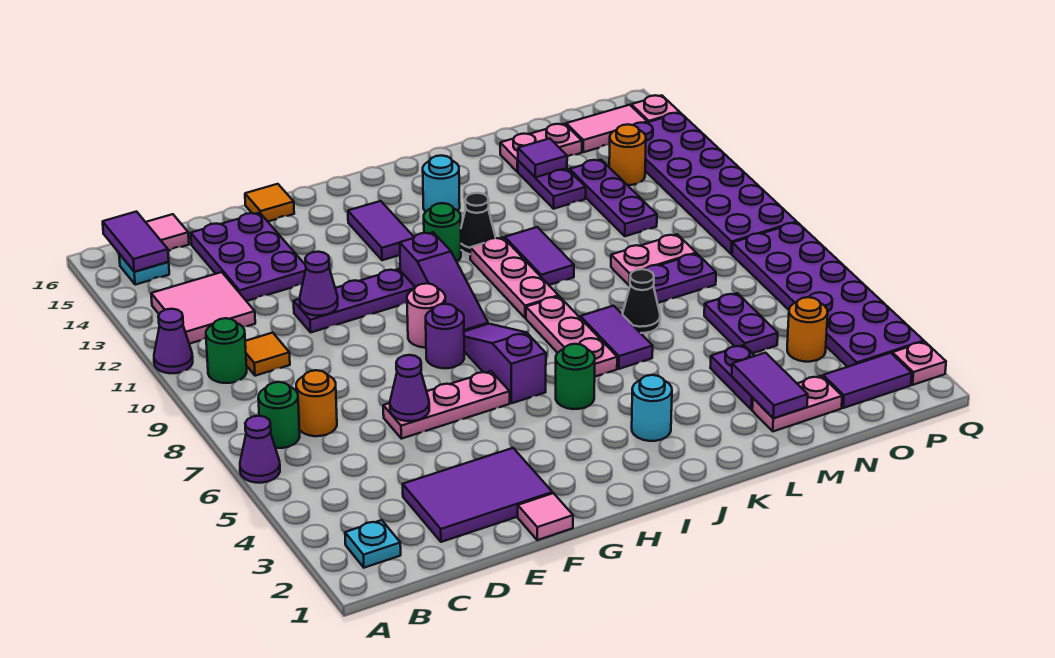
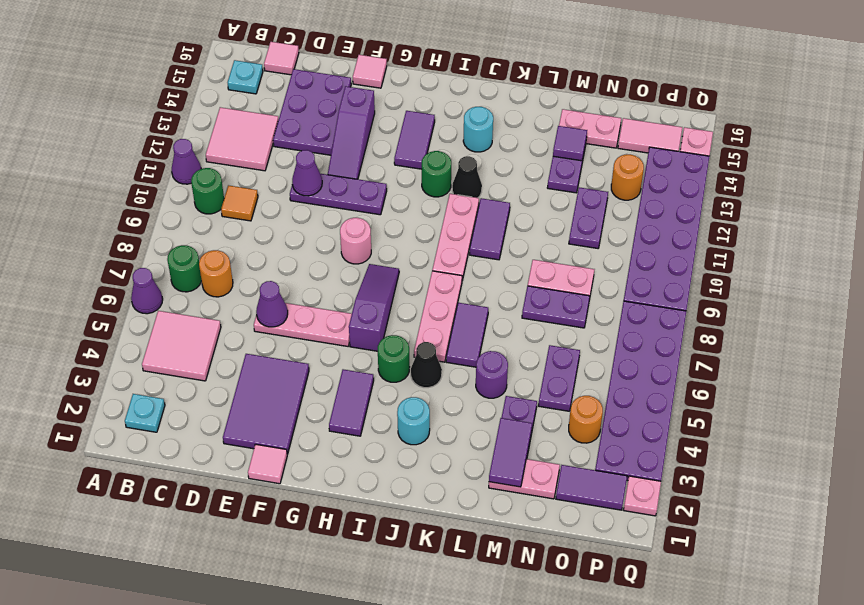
none -> pink tile B4:C5 level 1
purple tile B15:B16 level 2 -> purple tile H3:H4 level 1
purple tile D2:F3 level 1 -> purple tile E2:F4 level 1
orange tile F16 level 1 -> pink tile F16 level 1
purple round brick G8 level 1 -> purple round brick L5 level 1
purple slope H9:H11 level 1 top 11 -> purple slope F12:F14 level 1 top 14
black cone L7 level 1 -> black cone J5 level 1
purple plate N11:N13 level 1 -> purple plate N11:N12 level 1

